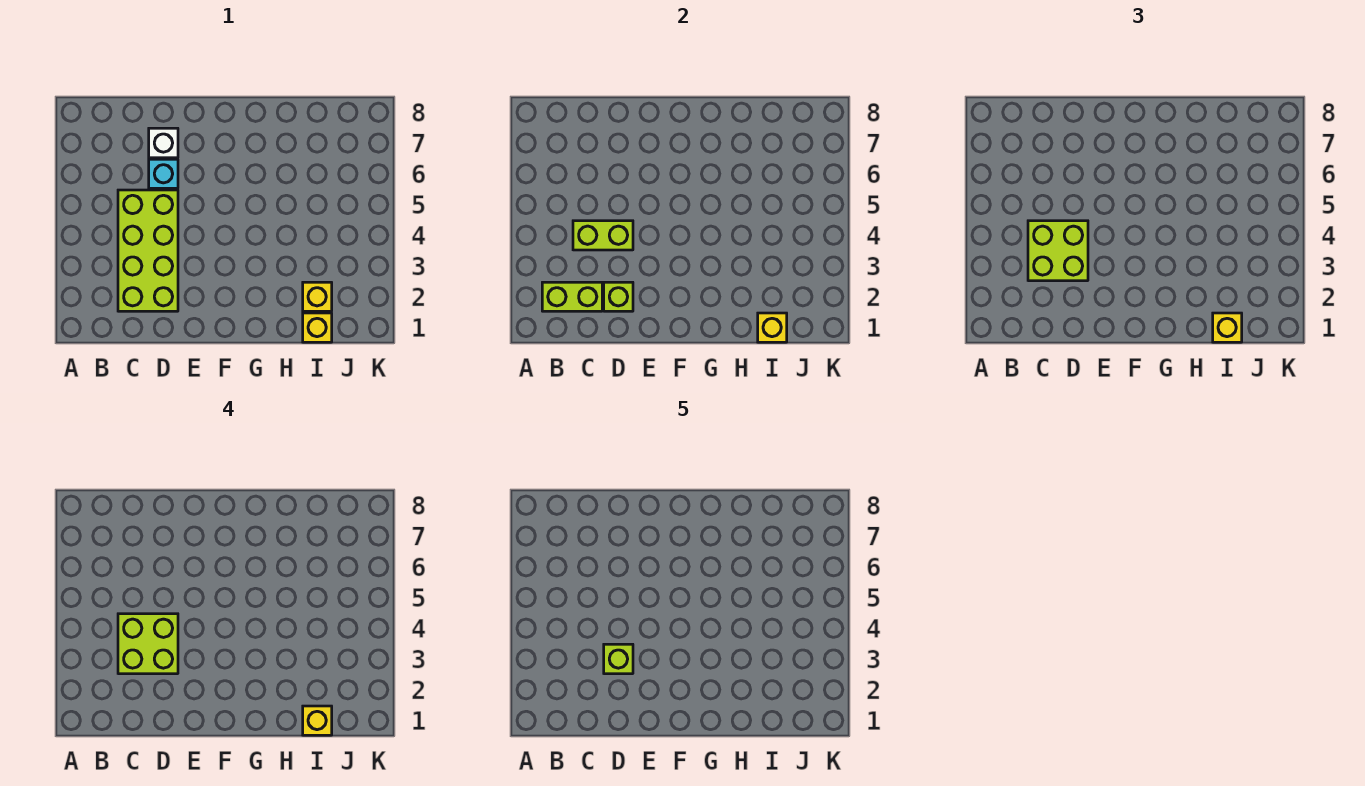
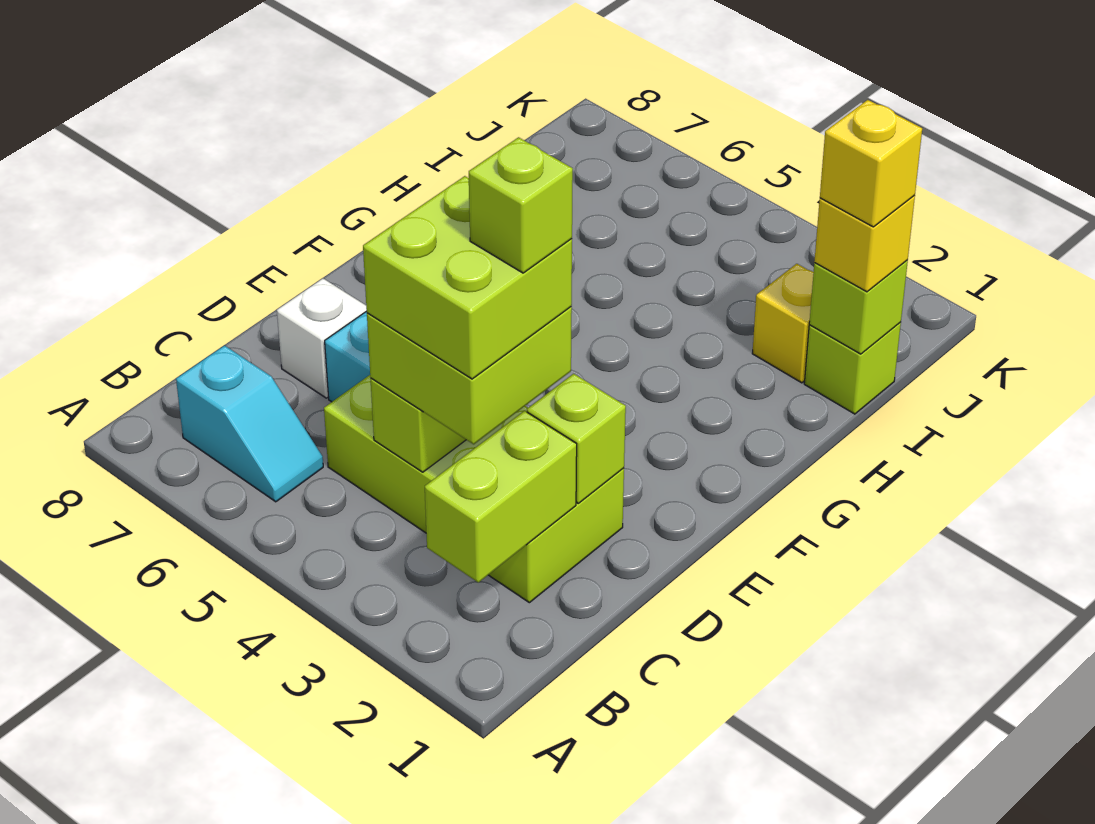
none -> cyan slope B6:B7 level 1 top 7
yellow brick I1 level 1 -> lime brick I1 level 1
yellow brick I1 level 2 -> lime brick I1 level 2

